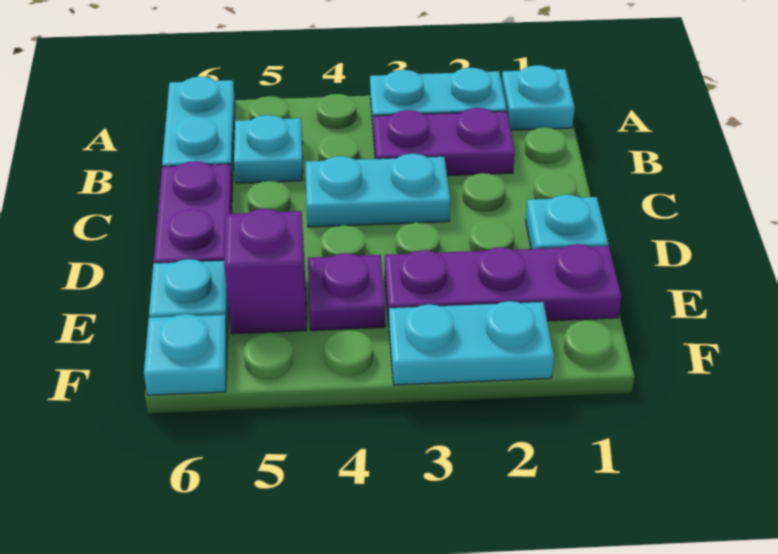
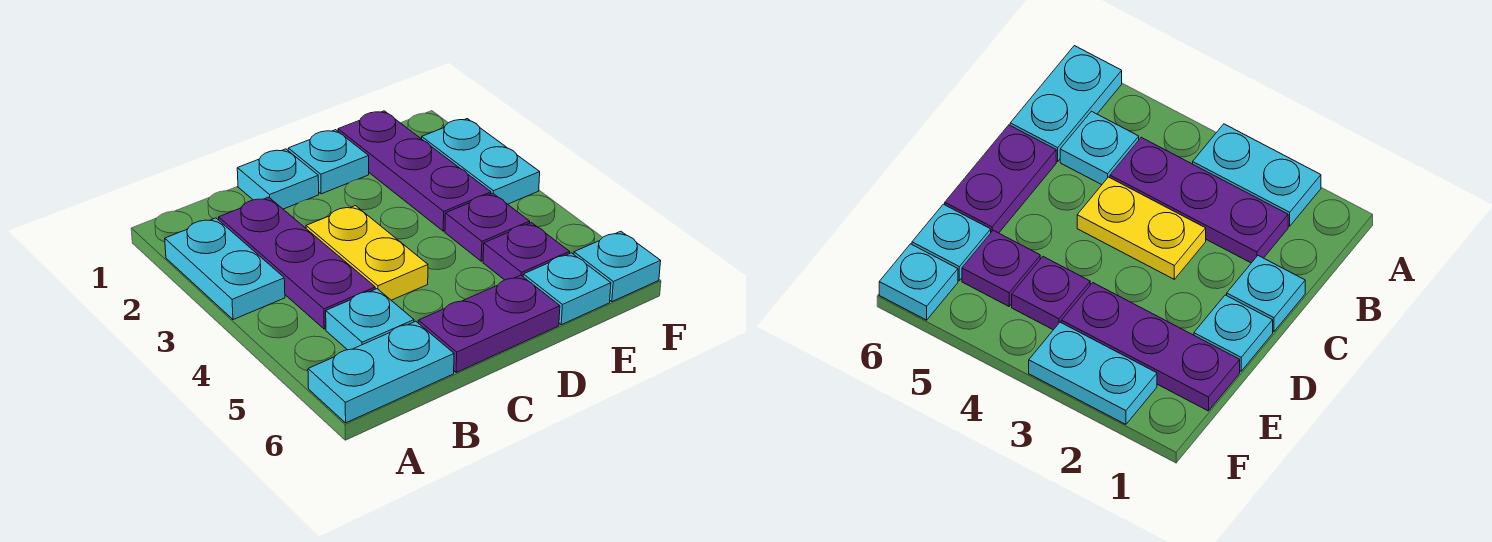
cyan plate A1 level 1 -> cyan plate C1 level 1
purple plate B2:B3 level 1 -> purple plate B2:B4 level 1
cyan plate C3:C4 level 1 -> yellow plate C3:C4 level 1
purple brick E5 level 1 -> purple plate E5 level 1

